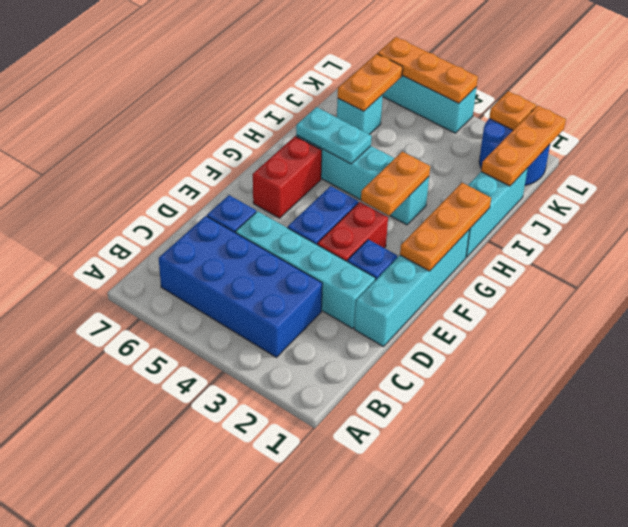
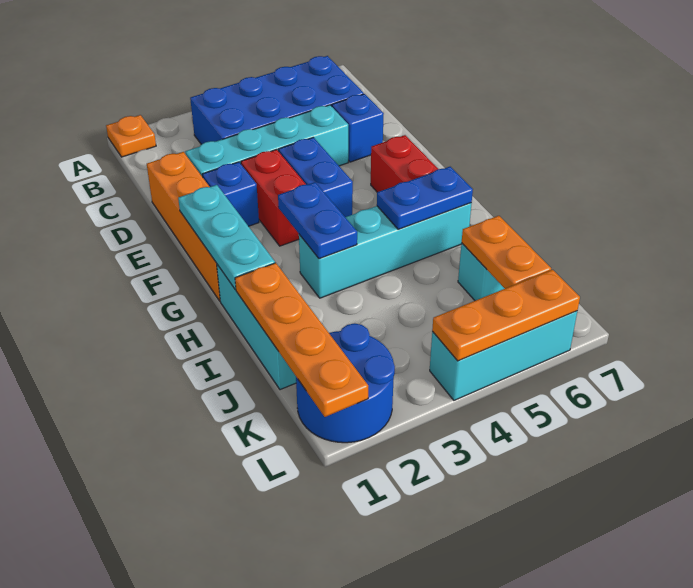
cyan brick D1:G1 level 1 -> orange brick D1:G1 level 1
orange plate F1:H1 level 2 -> cyan plate F1:H1 level 2
orange plate G3:H3 level 2 -> blue plate G3:H3 level 2
cyan plate H5:H6 level 2 -> blue plate H5:H6 level 2
orange plate J1:L1 level 2 -> orange plate I1:L1 level 2
orange plate L2 level 2 -> orange plate A1 level 1

